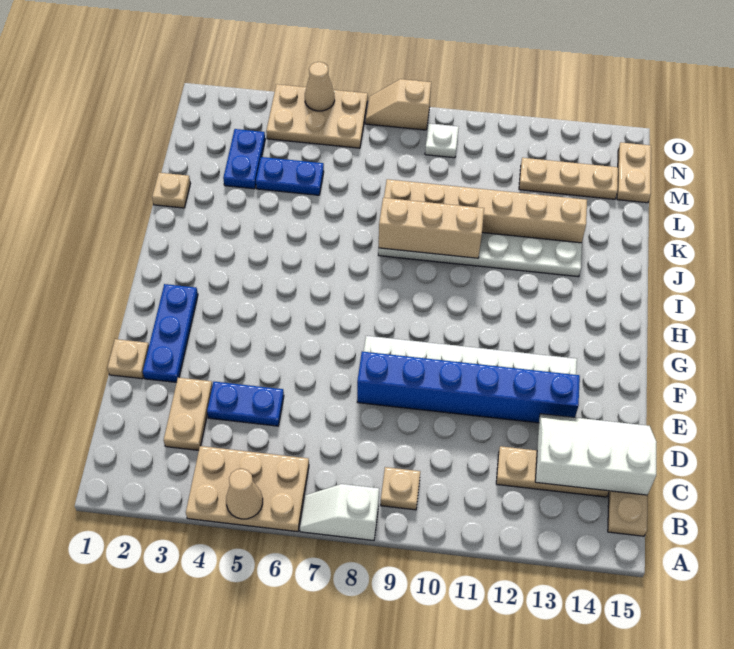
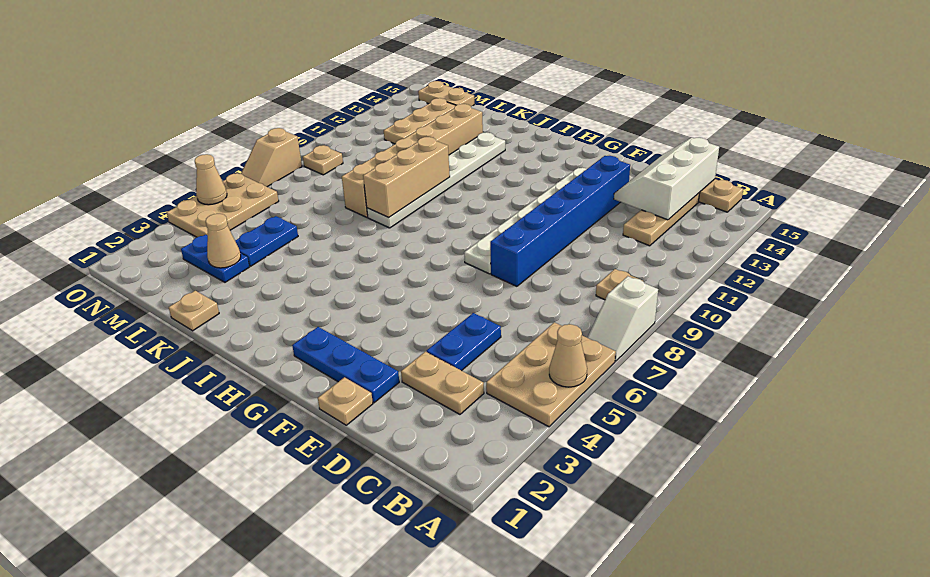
none -> tan cone L3 level 2
white plate N9 level 1 -> tan plate N9 level 1

